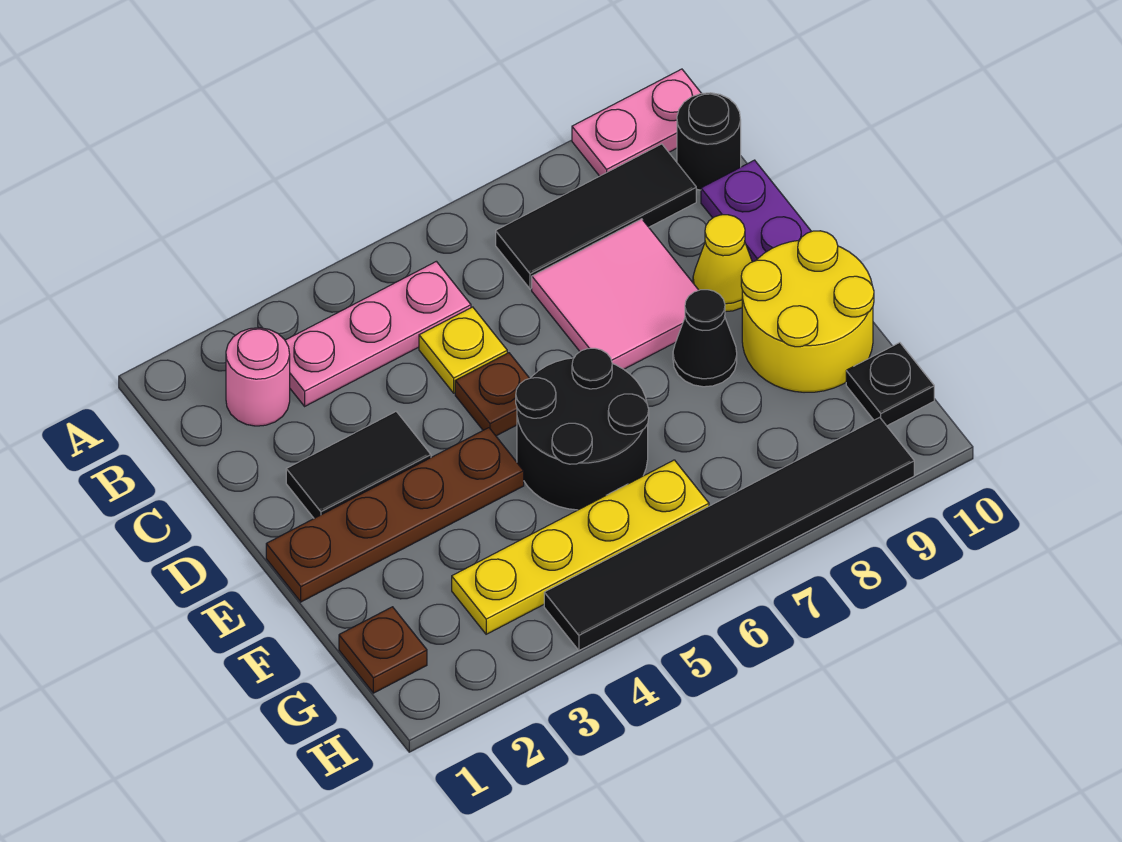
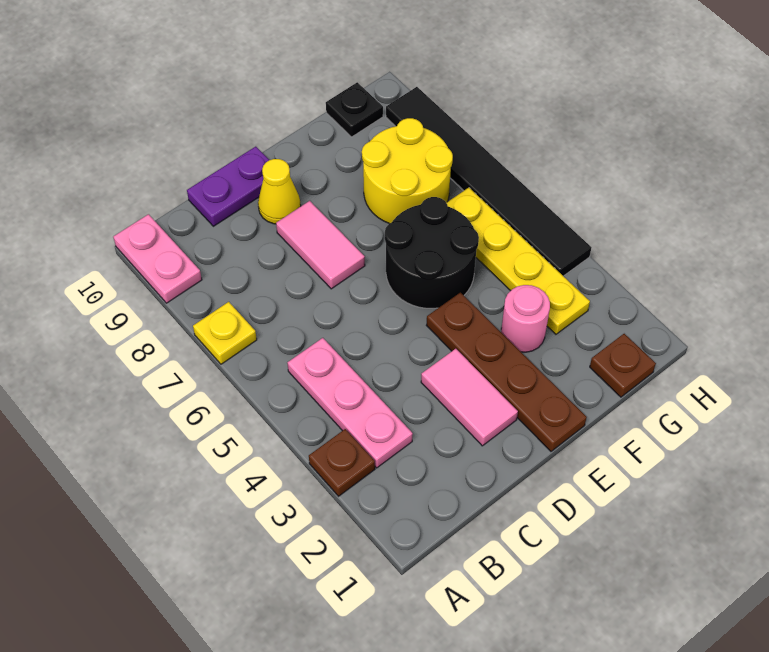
pink round brick B2 level 1 -> pink round brick F3 level 1
black tile B7:B9 level 1 -> none
black round brick B10 level 1 -> none
yellow plate C5 level 1 -> yellow plate A7 level 1
pink tile C7:D8 level 1 -> pink tile D7:D8 level 1
black tile D2:D3 level 1 -> pink tile D2:D3 level 1
brown plate D5 level 1 -> brown plate A3 level 1
black cone E8 level 1 -> none
yellow round brick E9:F10 level 1 -> yellow round brick F7:G8 level 1

